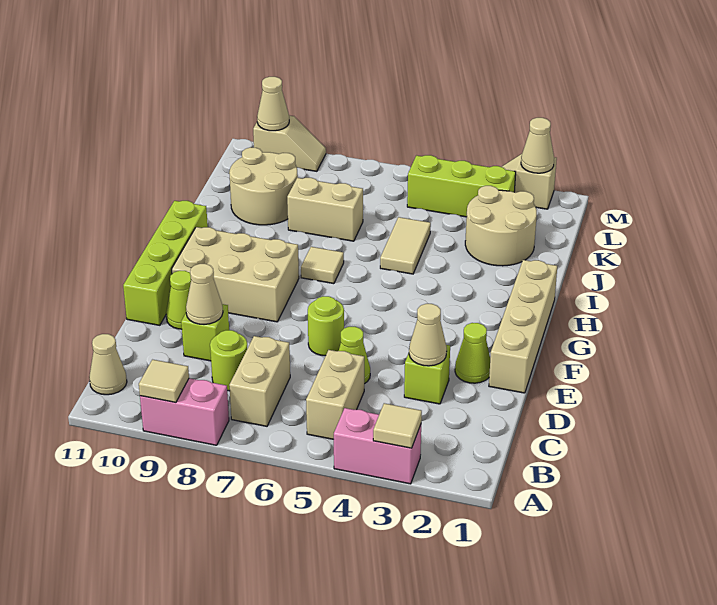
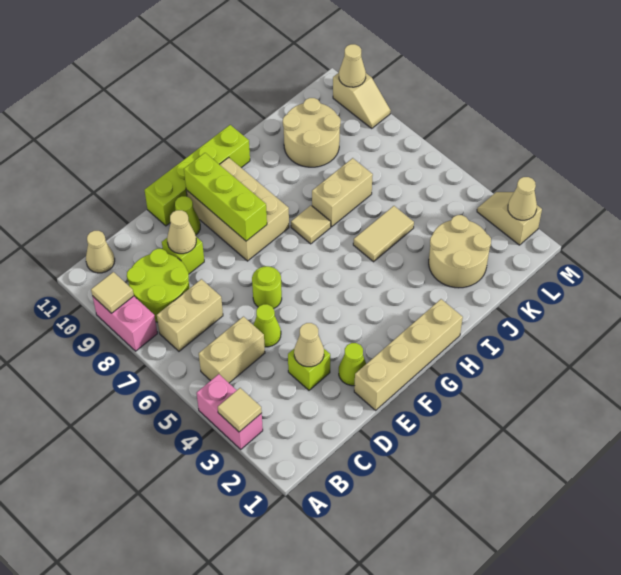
lime round brick C8 level 1 -> lime round brick B8:C9 level 1
tan brick J7:J8 level 1 -> tan brick I7:J7 level 1
lime brick L3:L5 level 1 -> lime brick F8:F10 level 2

